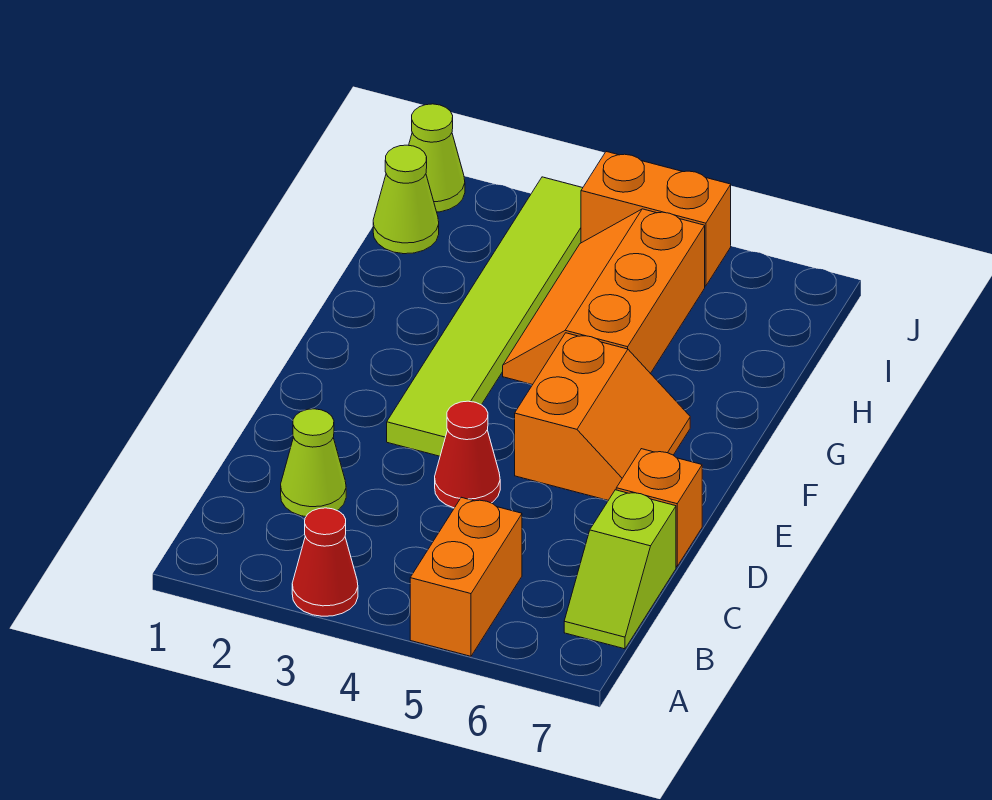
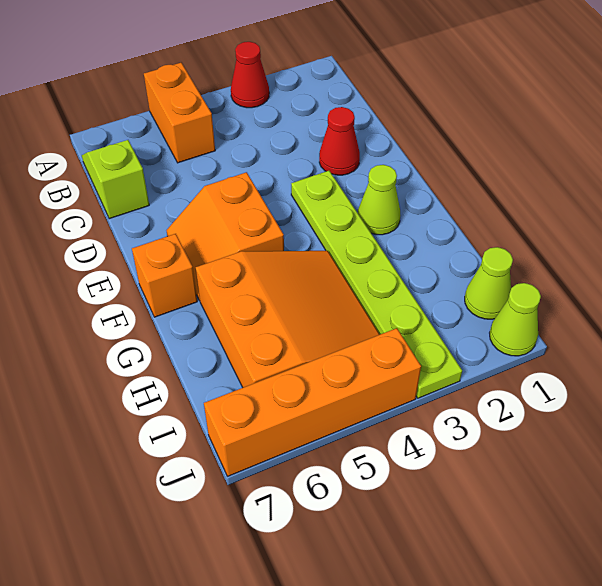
lime cone C2 level 1 -> lime cone F2 level 1
red cone D4 level 1 -> red cone D2 level 1
orange brick D7 level 1 -> orange brick F7 level 1
lime tile E3:J3 level 1 -> lime plate E3:J3 level 1
orange slope G4:I5 level 1 top 5 -> orange slope G4:I6 level 1 top 6
orange brick J4:J5 level 1 -> orange brick J4:J7 level 1

